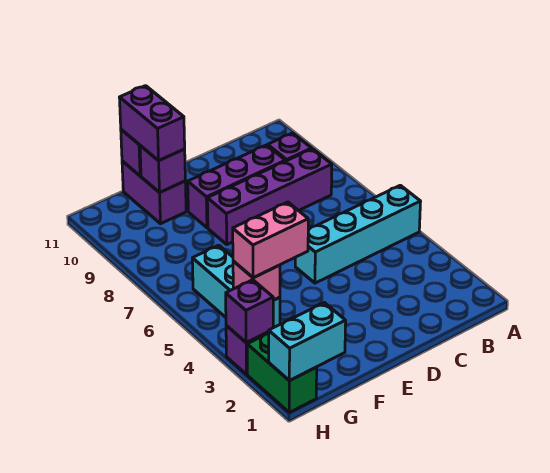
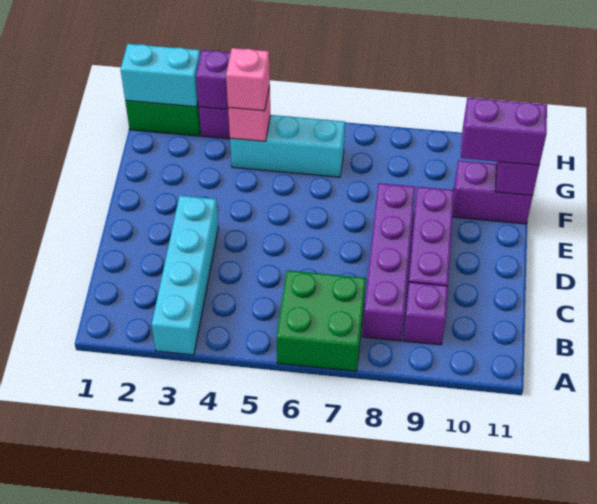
cyan brick A5:D5 level 1 -> cyan brick A3:D3 level 1
none -> green brick A6:B7 level 1
pink brick F4:G4 level 3 -> pink brick G4 level 3
purple brick F10 level 2 -> none
cyan brick G1:H1 level 2 -> cyan brick H1:H2 level 2

